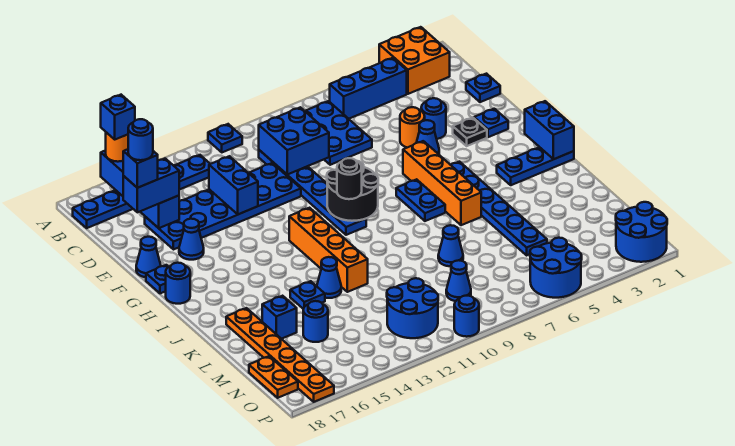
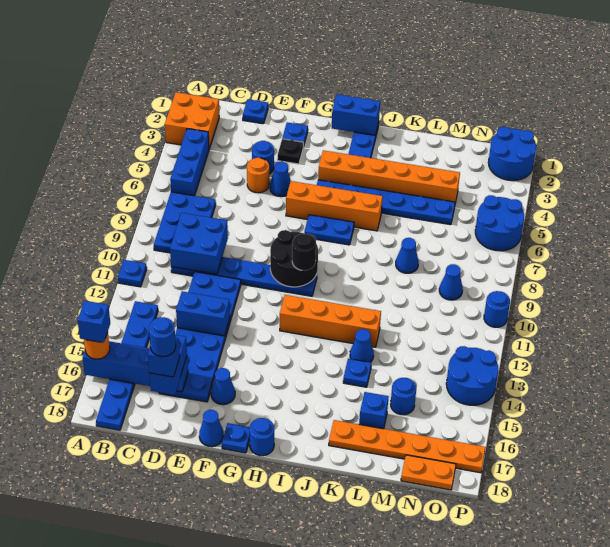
blue plate B7:D8 level 1 -> blue plate B7:C9 level 1
none -> orange brick H4:M4 level 1
blue round brick N11:O12 level 1 -> blue round brick O13:P14 level 1

